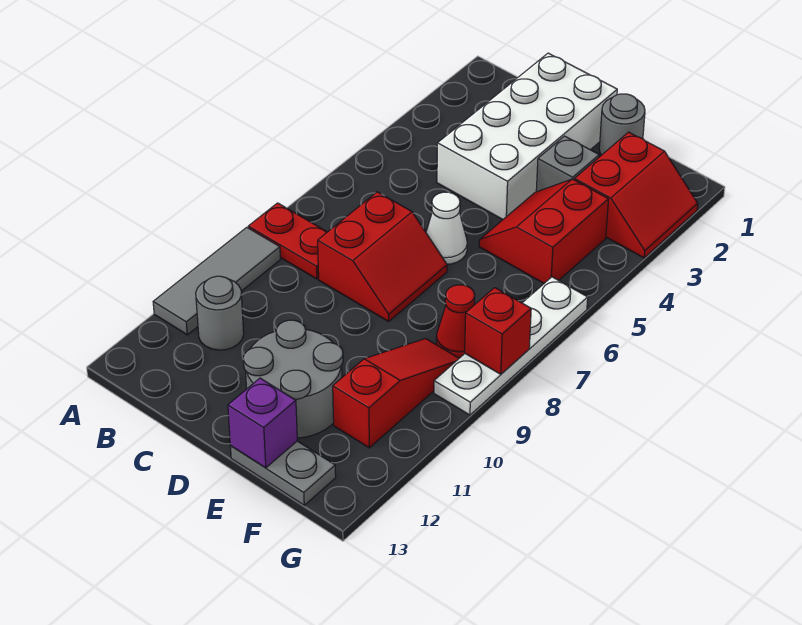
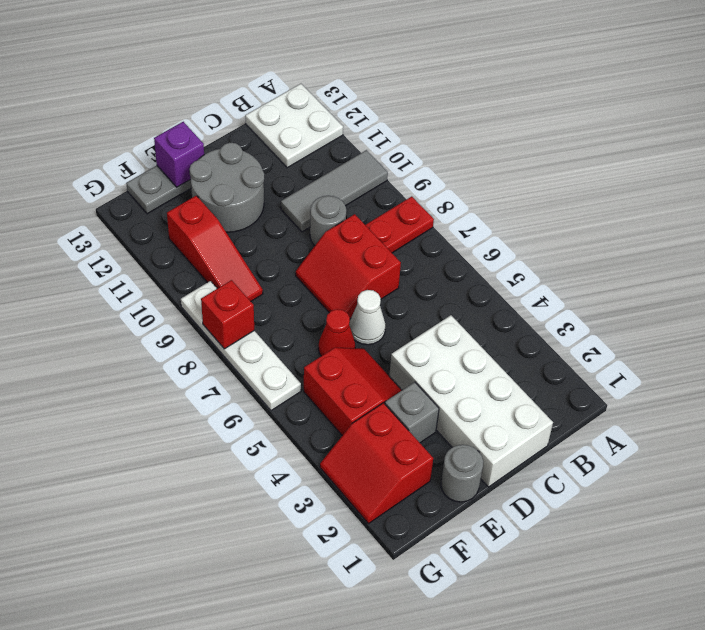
grey tile A9:A11 level 1 -> grey tile A10:C10 level 1
none -> white plate A12:B13 level 1
grey round brick B11 level 1 -> grey round brick C9 level 1
red cone F8 level 1 -> red cone E6 level 1

